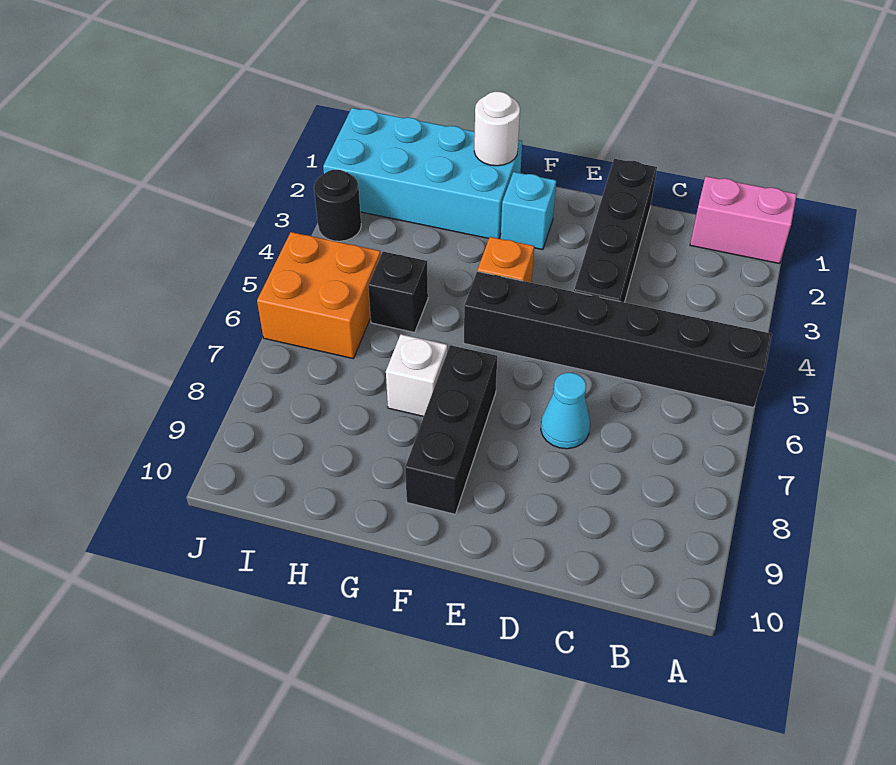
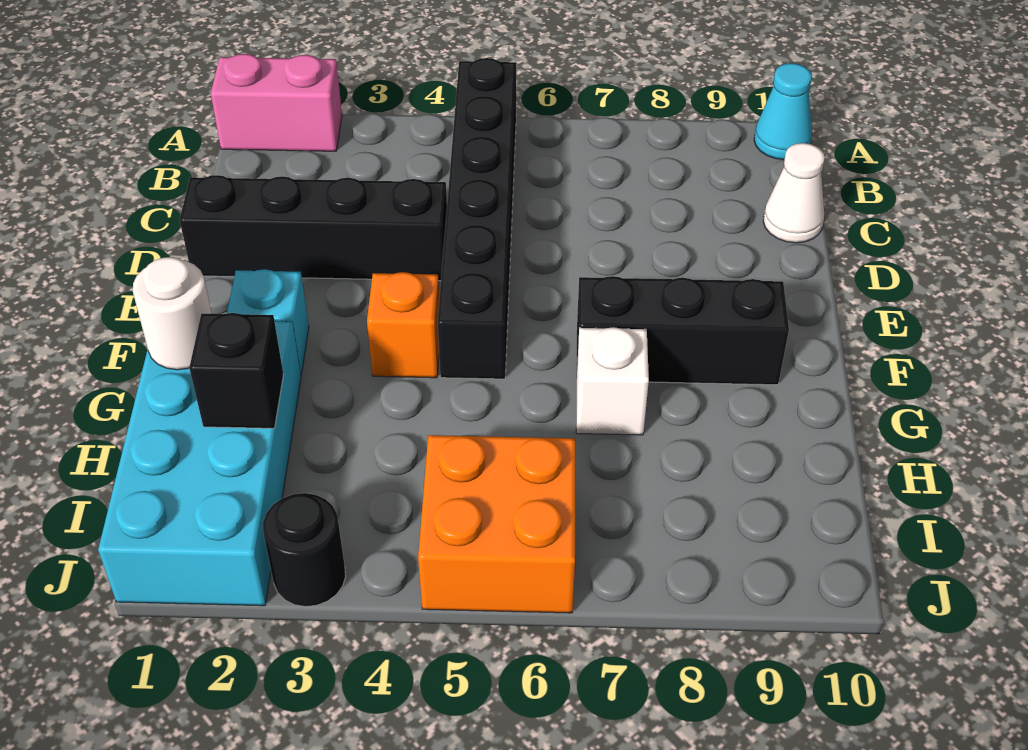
pink brick A1:B1 level 1 -> pink brick A1:A2 level 1
none -> white cone C10 level 1
cyan cone D7 level 1 -> cyan cone A10 level 1
black brick H5 level 1 -> black brick H2 level 2

